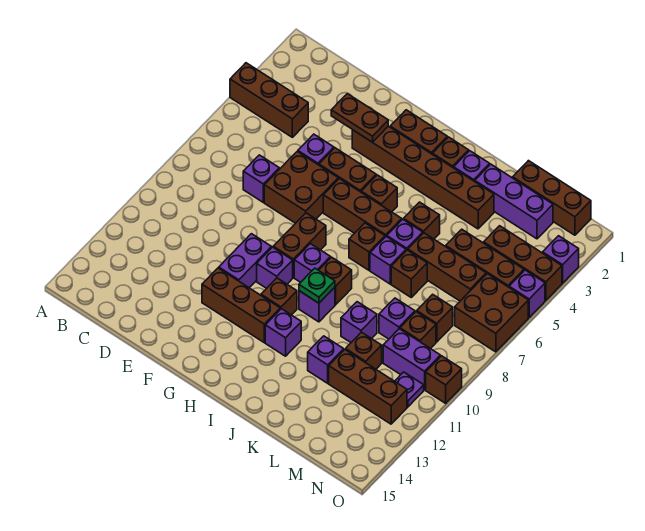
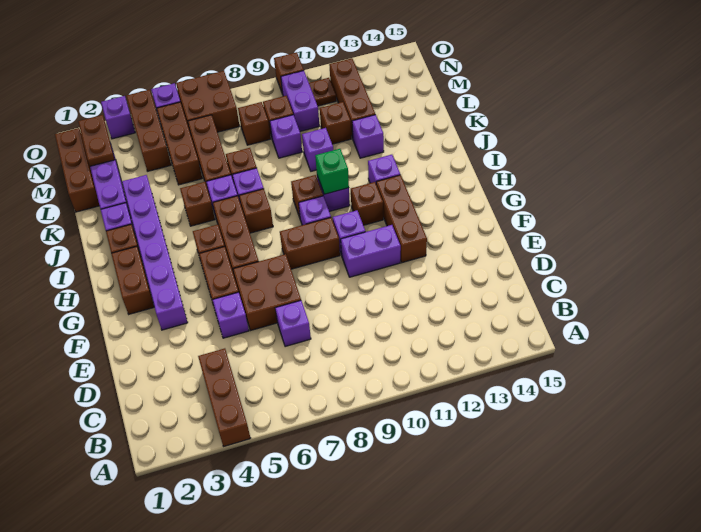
brown plate E3:F3 level 2 -> brown plate M2:N2 level 2
brown brick F3:K3 level 1 -> purple brick F3:K3 level 1
green plate I10 level 2 -> green brick I10 level 2
purple plate N11 level 1 -> brown plate N11 level 1

